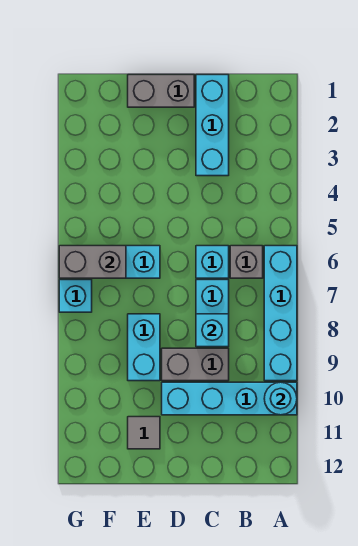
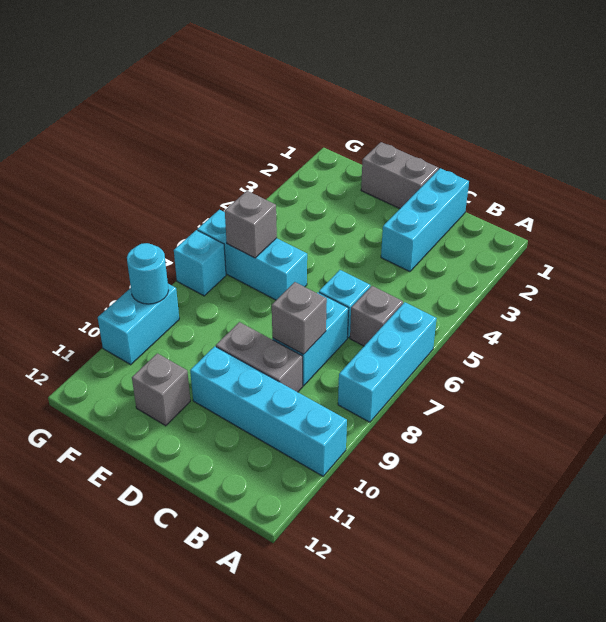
cyan brick A6:A9 level 1 -> cyan brick A6:A8 level 1
cyan round brick A10 level 2 -> cyan round brick G9 level 2
cyan brick C8 level 2 -> grey brick C8 level 2
cyan brick E8:E9 level 1 -> cyan brick G9:G10 level 1
grey tile E11 level 1 -> grey brick E11 level 1
grey brick F6:G6 level 2 -> grey brick F6 level 2

